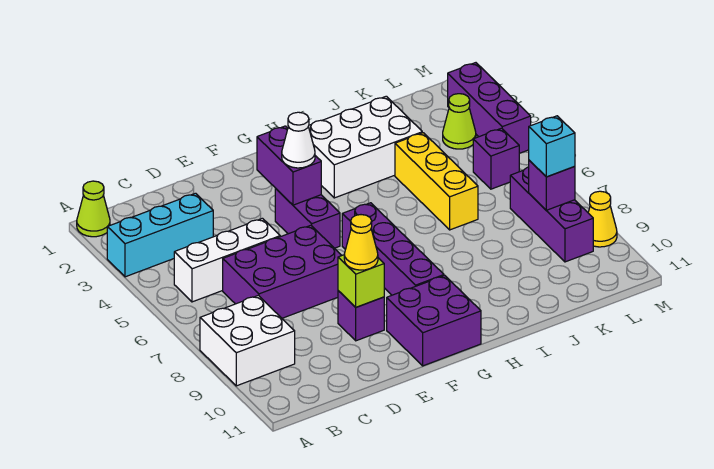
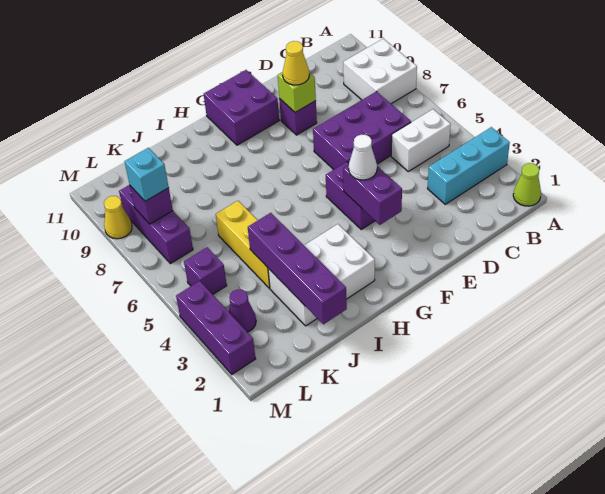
white brick B5:D5 level 1 -> white brick B5:C5 level 1
purple brick G6:G9 level 1 -> purple brick J1:J4 level 2
lime cone L3 level 1 -> purple cone L3 level 1

